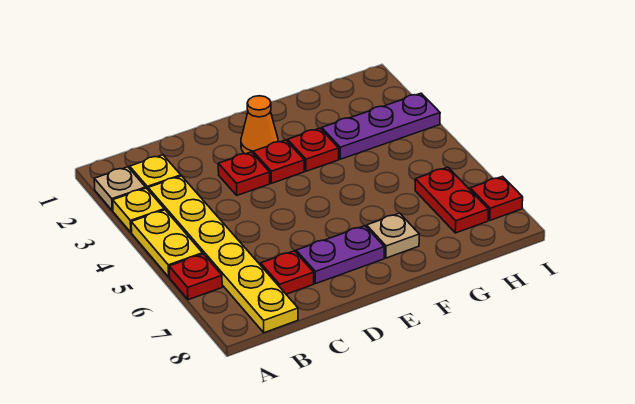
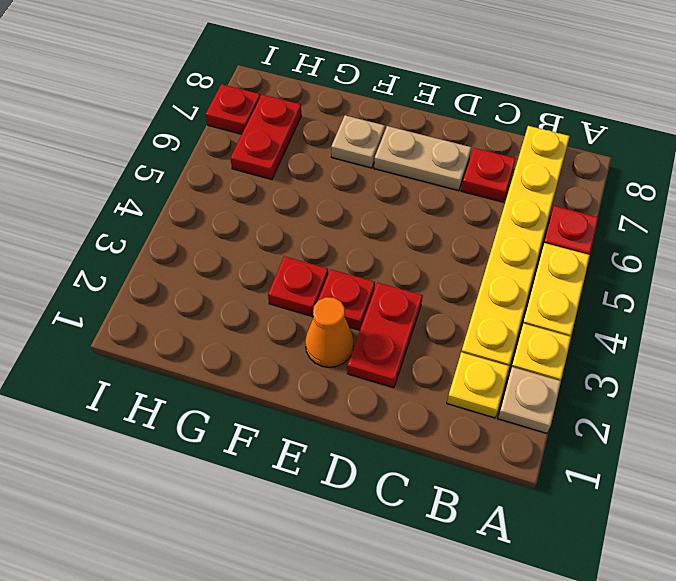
red plate D3 level 1 -> red plate D2:D3 level 1
purple plate D7:E7 level 1 -> tan plate D7:E7 level 1
purple plate G3:I3 level 1 -> none

